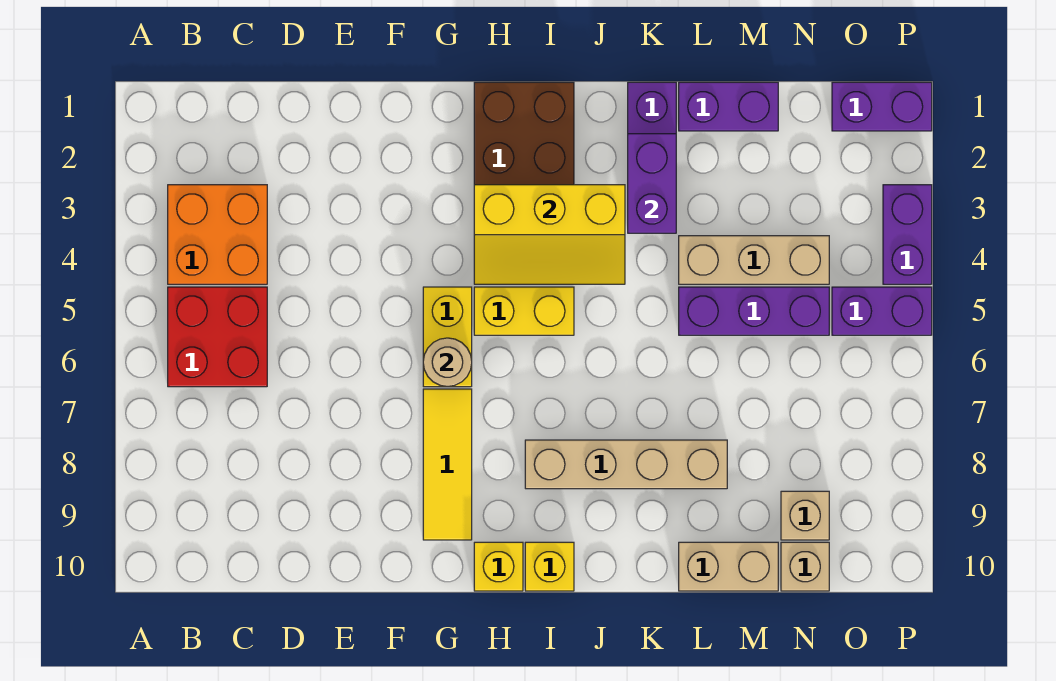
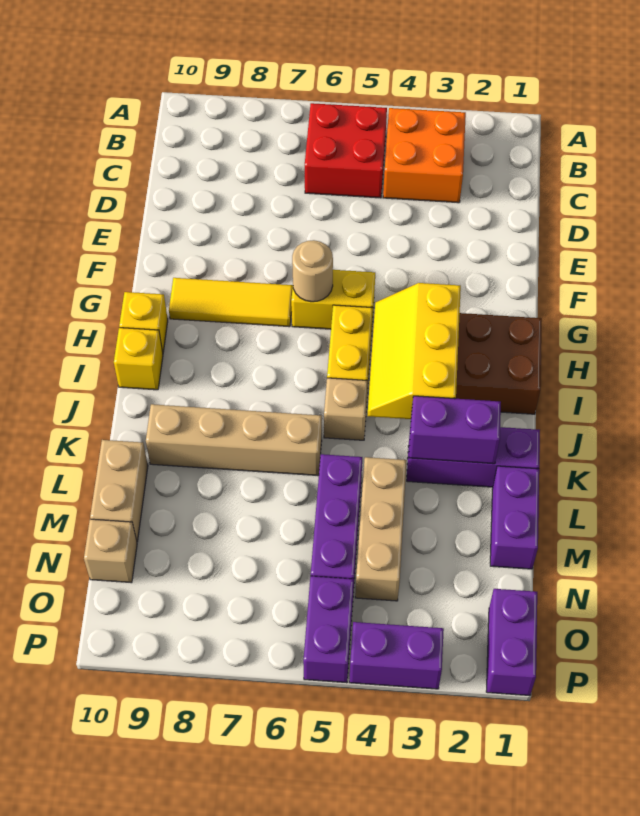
tan brick I8:L8 level 1 -> tan brick K6:K9 level 1
tan brick N9 level 1 -> tan brick J5 level 1

